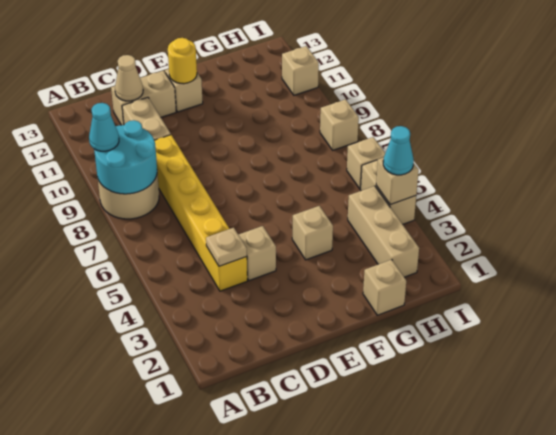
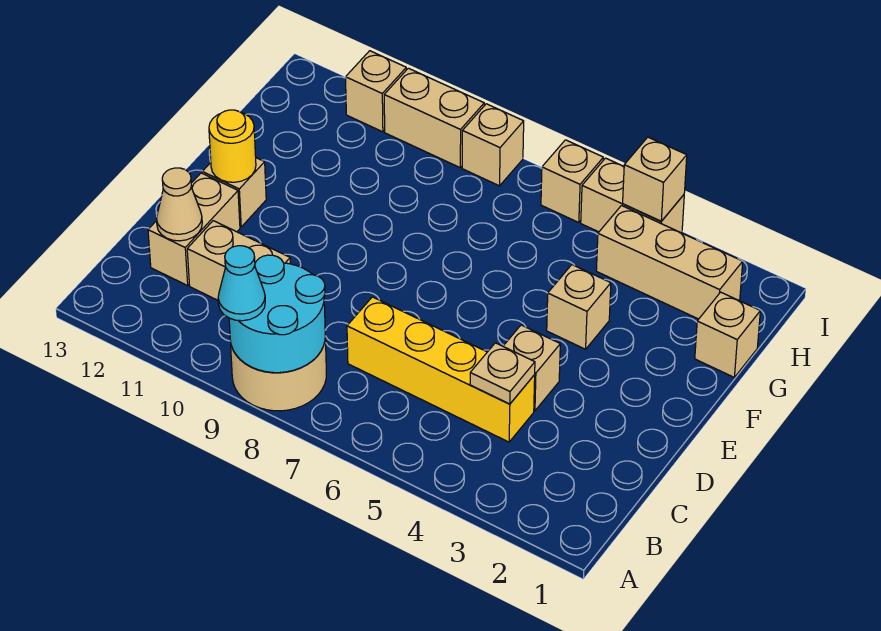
yellow brick C4:C9 level 1 -> yellow brick C4:C7 level 1
cyan cone I4 level 3 -> none
none -> tan brick I9:I10 level 1

